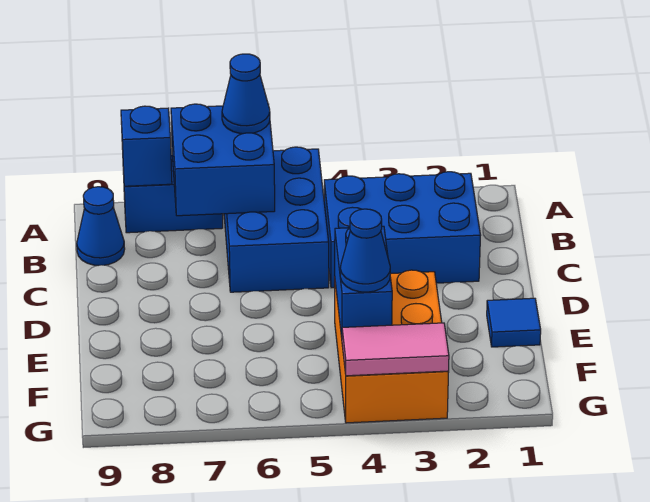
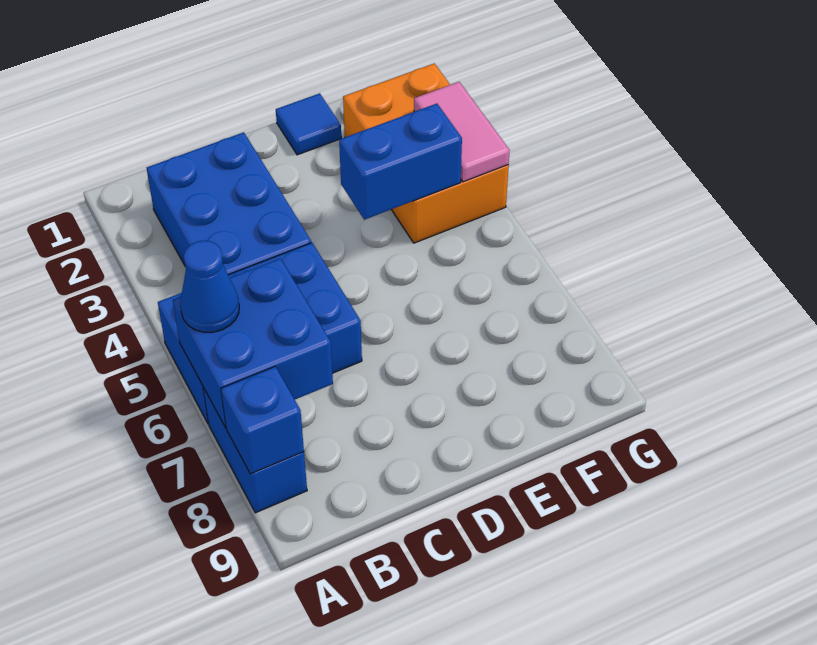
blue cone B9 level 1 -> none
orange brick E3:G4 level 1 -> orange brick F2:G4 level 1
blue cone F4 level 3 -> none

